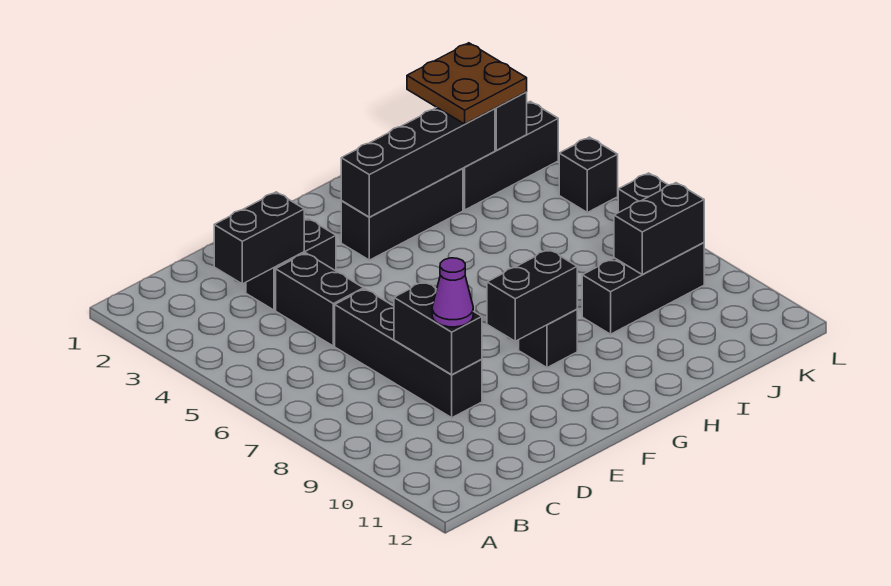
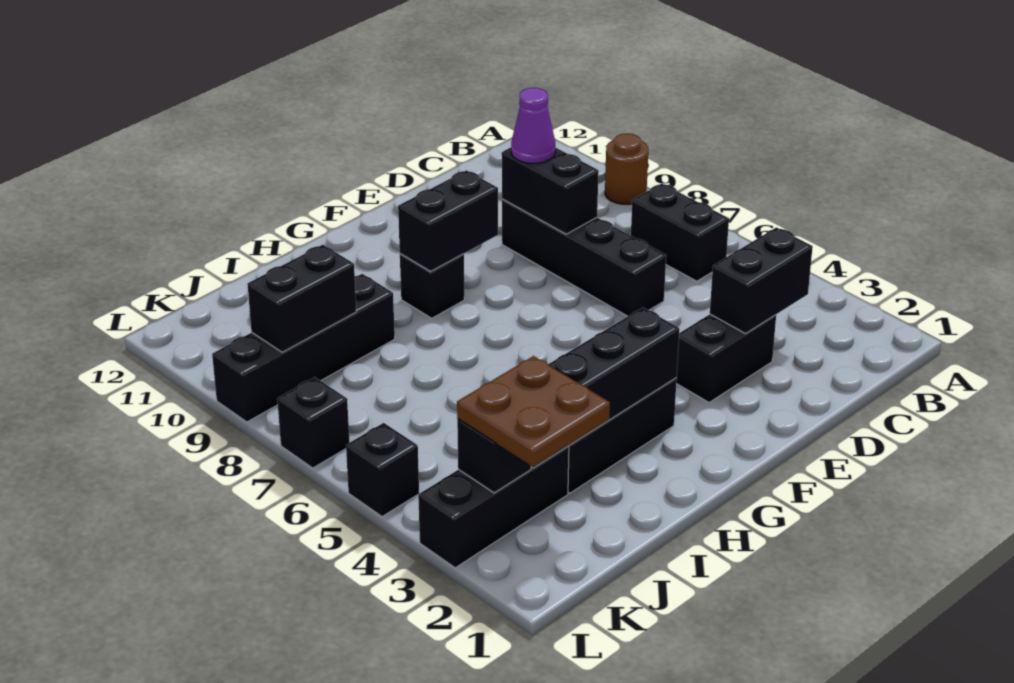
none -> brown round brick A9 level 1
black brick D4:D5 level 1 -> black brick B6:B7 level 1
black brick I9:K9 level 1 -> black brick I9:L9 level 1

